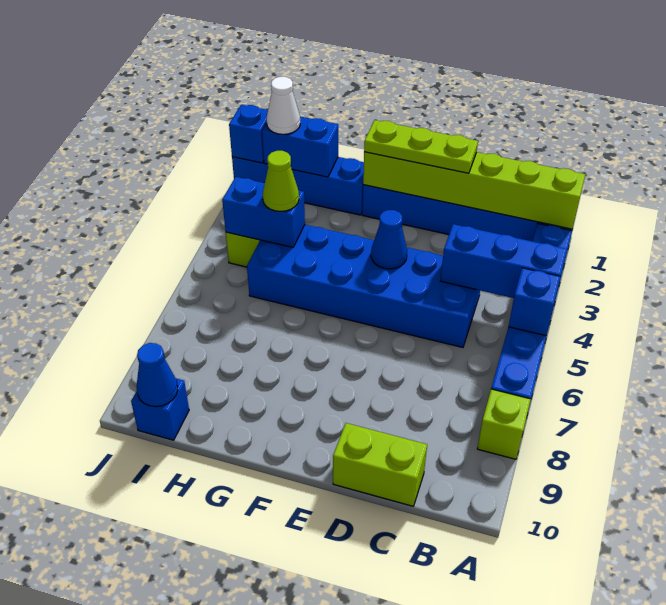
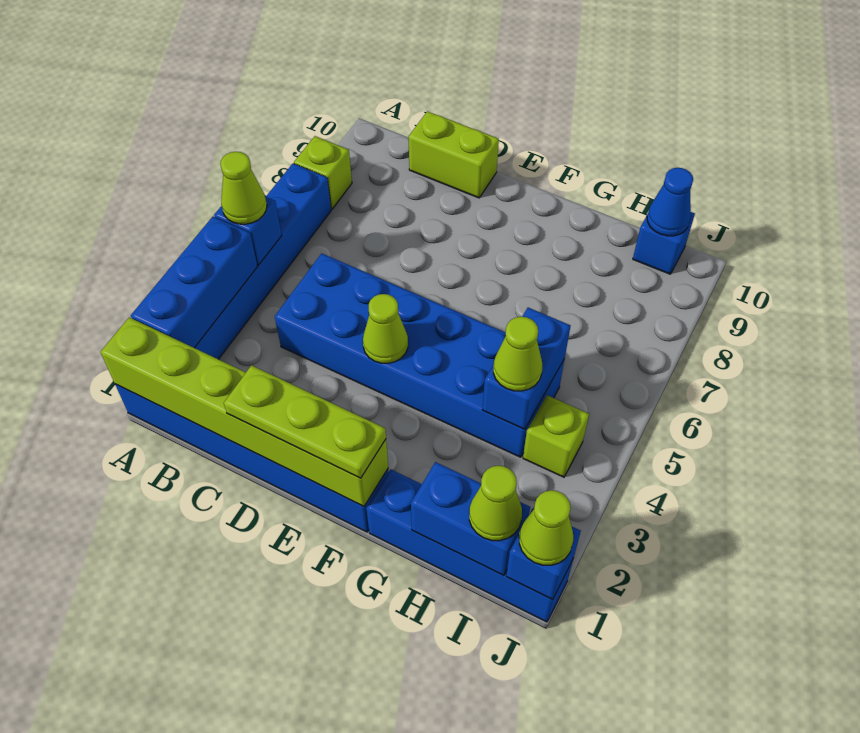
blue brick A4:C4 level 2 -> blue brick A2:A4 level 2
none -> lime cone A5 level 3
blue cone E4 level 2 -> lime cone E4 level 2
blue brick H4:I4 level 2 -> blue brick H4:H5 level 2
white cone I1 level 3 -> lime cone I1 level 3
none -> lime cone J1 level 3

